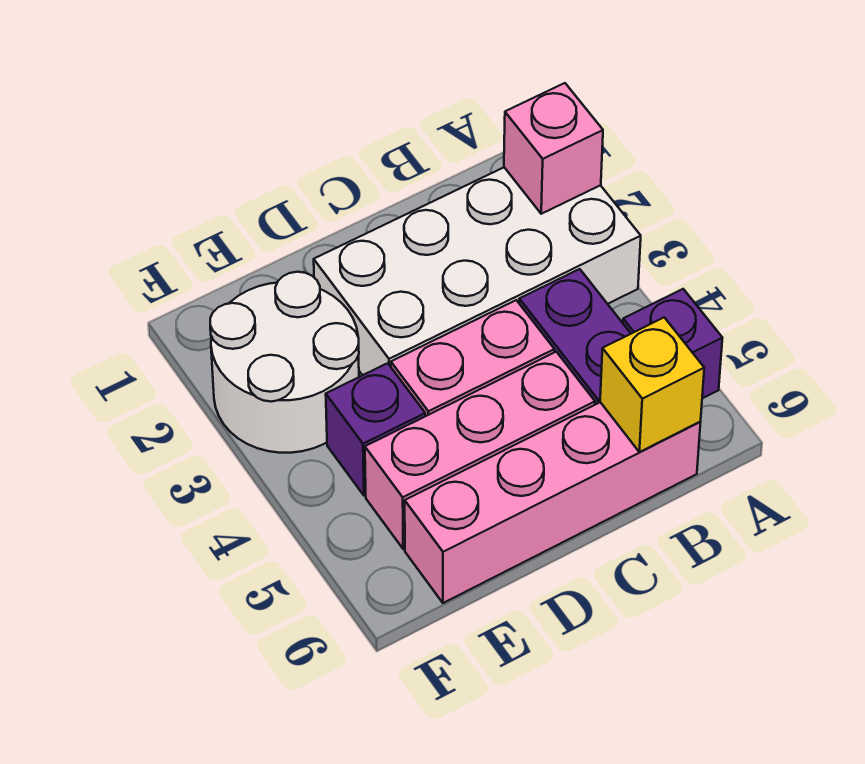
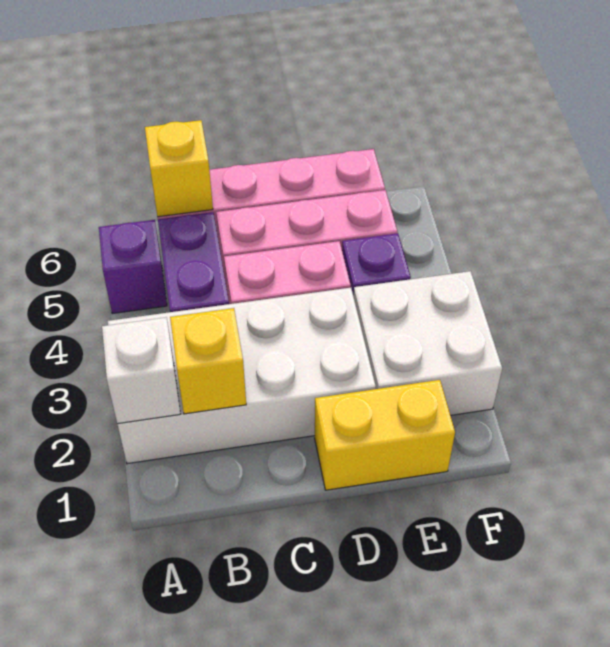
pink brick A2 level 2 -> white brick A2 level 2
none -> yellow brick B2 level 2
none -> yellow brick D1:E1 level 1
white round brick E2:F3 level 1 -> white brick E2:F3 level 1

